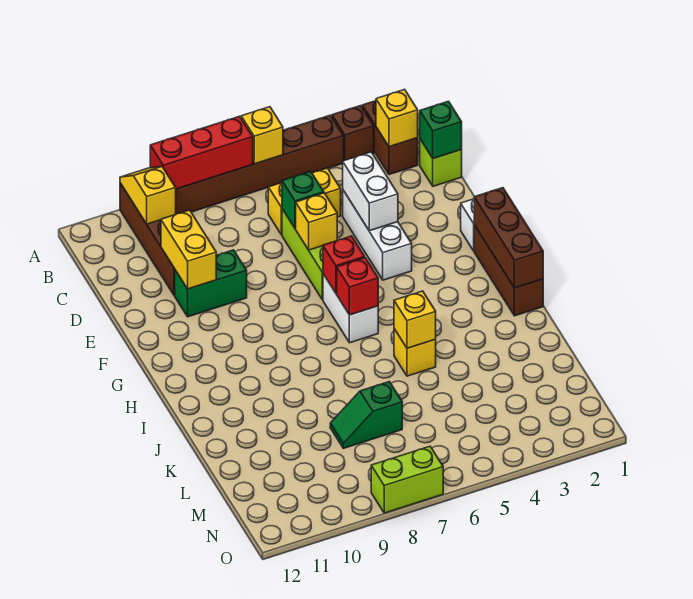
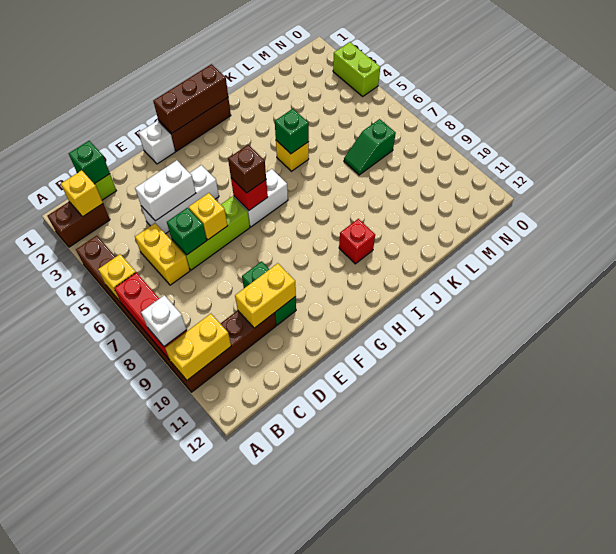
brown brick A3 level 1 -> brown brick G6 level 3
none -> white brick A9 level 3
yellow slope A10:B10 level 2 top B -> yellow brick A10:B10 level 2
red brick H6 level 2 -> red brick I10 level 1
yellow brick J5 level 2 -> green brick J5 level 2
green slope L7:L8 level 1 top 7 -> green slope L7:M7 level 1 top M
lime brick O7:O8 level 1 -> lime brick O3:O4 level 1

